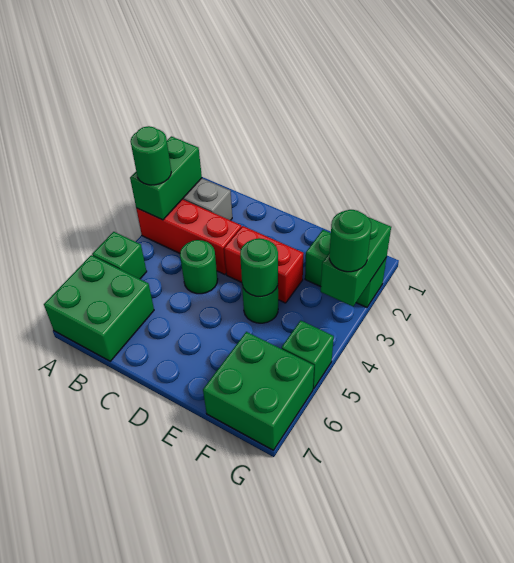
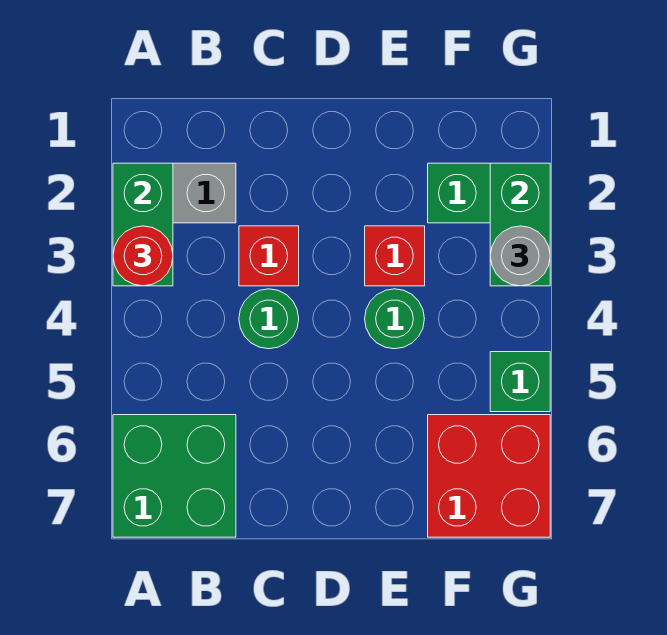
red brick A3:C3 level 1 -> red brick C3 level 1
green round brick A3 level 3 -> red round brick A3 level 3
green brick A5 level 1 -> none
red brick D3:E3 level 1 -> red brick E3 level 1
green round brick E4 level 2 -> none
green brick F6:G7 level 1 -> red brick F6:G7 level 1
green round brick G3 level 3 -> grey round brick G3 level 3

